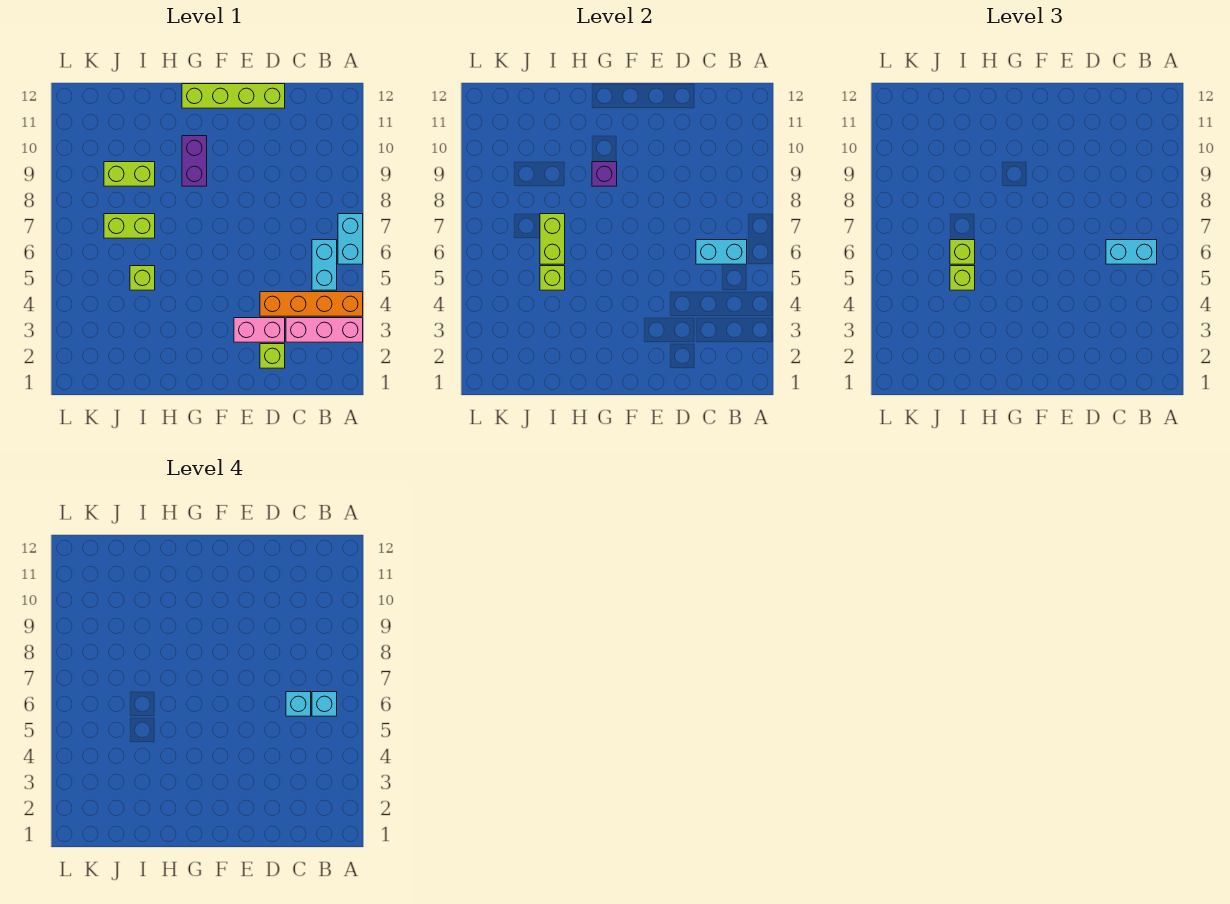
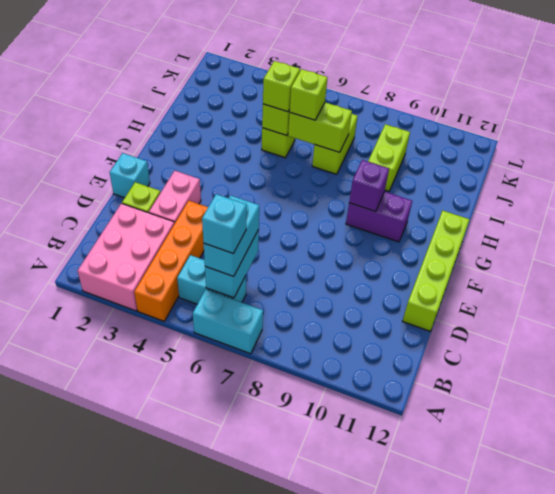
pink brick A3:C3 level 1 -> pink brick A2:C3 level 1
cyan brick C6 level 4 -> cyan brick E1 level 1

